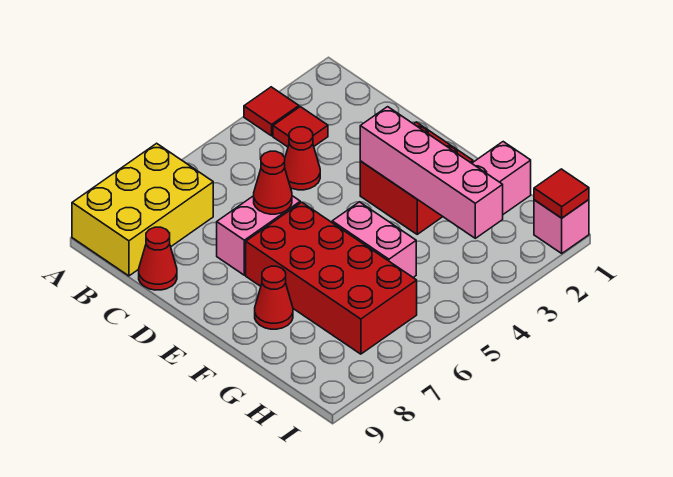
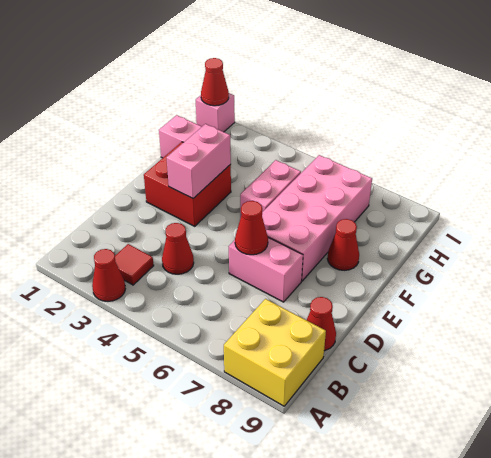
red tile A3 level 1 -> red cone A3 level 1
yellow brick A7:B9 level 1 -> yellow brick A8:B9 level 1
pink brick E3:H3 level 2 -> pink brick E3:F3 level 2
red brick E6:H7 level 1 -> pink brick E6:H7 level 1
red tile I1 level 2 -> red cone I1 level 2

